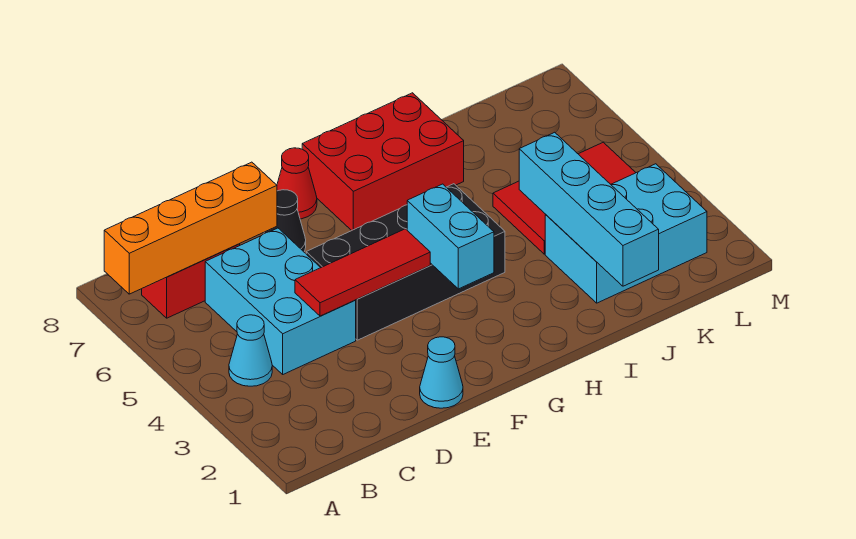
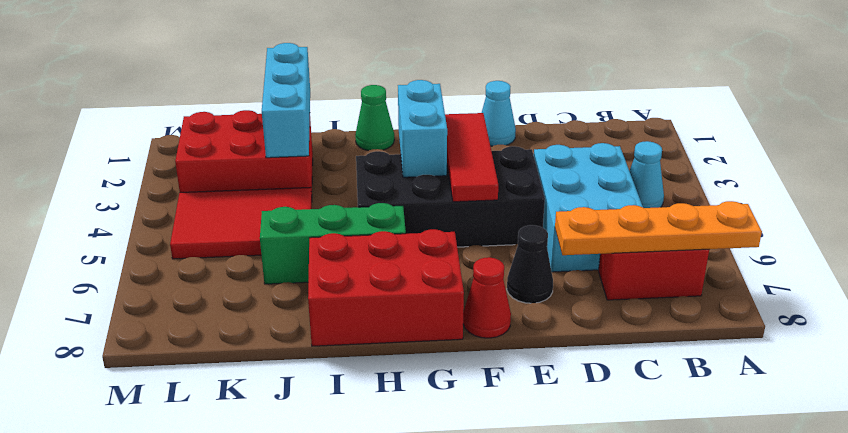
orange brick A7:D7 level 2 -> orange plate A7:D7 level 2
red tile D4:F4 level 2 -> red tile F3:F5 level 2
none -> green cone H1 level 1
none -> green brick H6:J6 level 1
cyan brick J1:J4 level 2 -> cyan brick J1:J3 level 2
cyan brick J2:L3 level 1 -> red brick J2:L3 level 1

